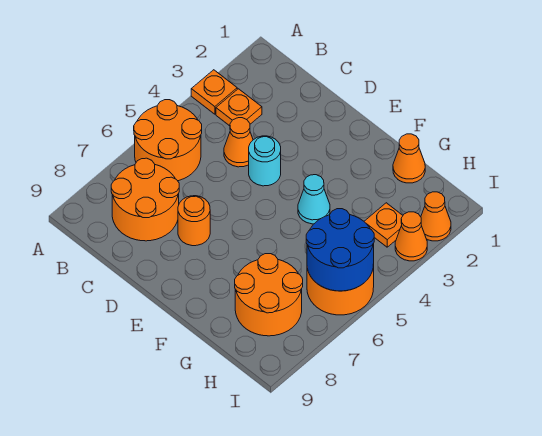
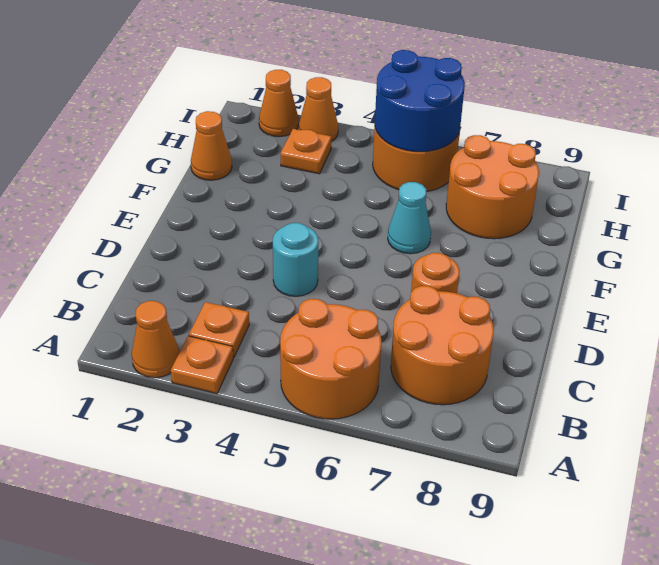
orange cone C4 level 1 -> orange cone A2 level 1
cyan cone F4 level 1 -> cyan cone F6 level 1

